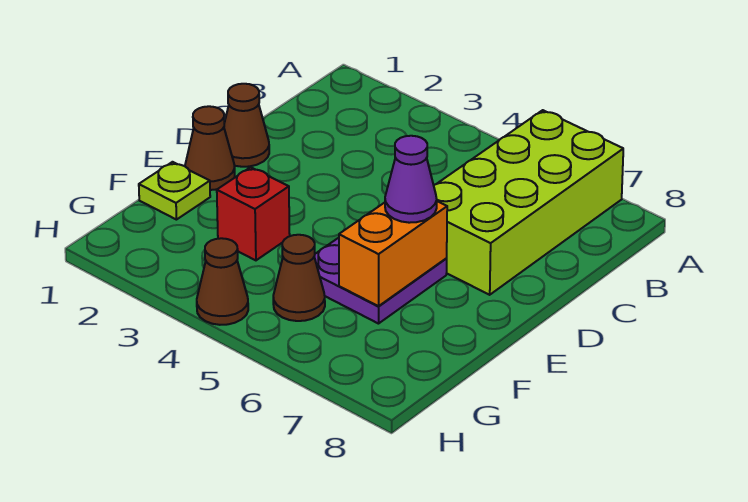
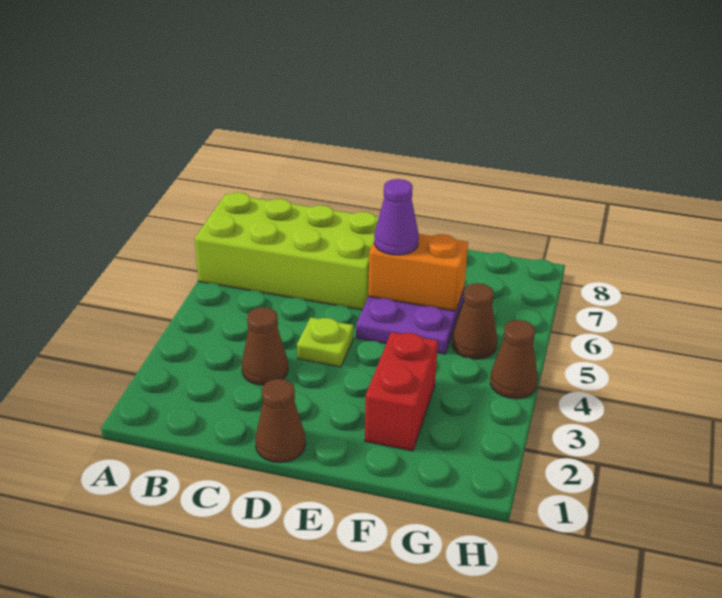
brown cone E1 level 1 -> brown cone C3 level 1
lime plate F1 level 1 -> lime plate D4 level 1
red brick F3 level 1 -> red brick F2:F3 level 1

